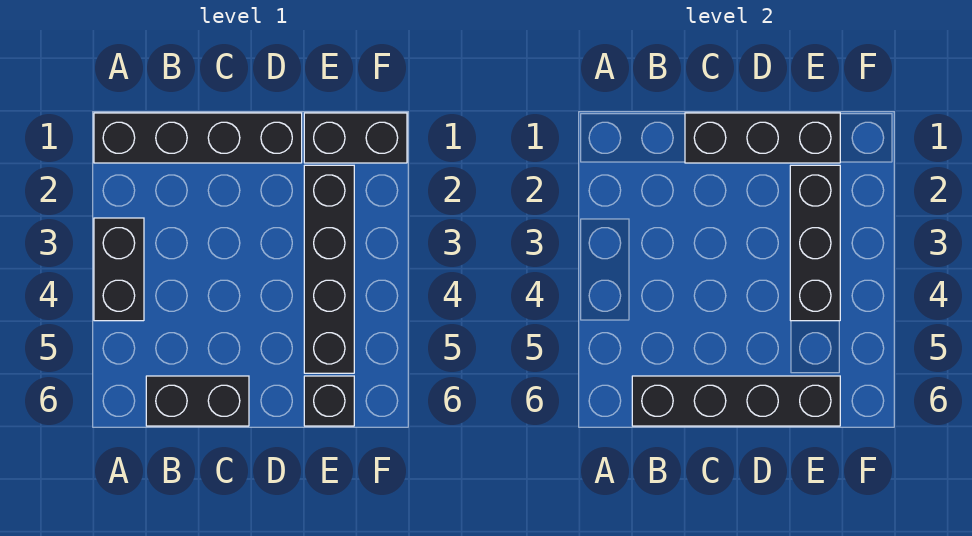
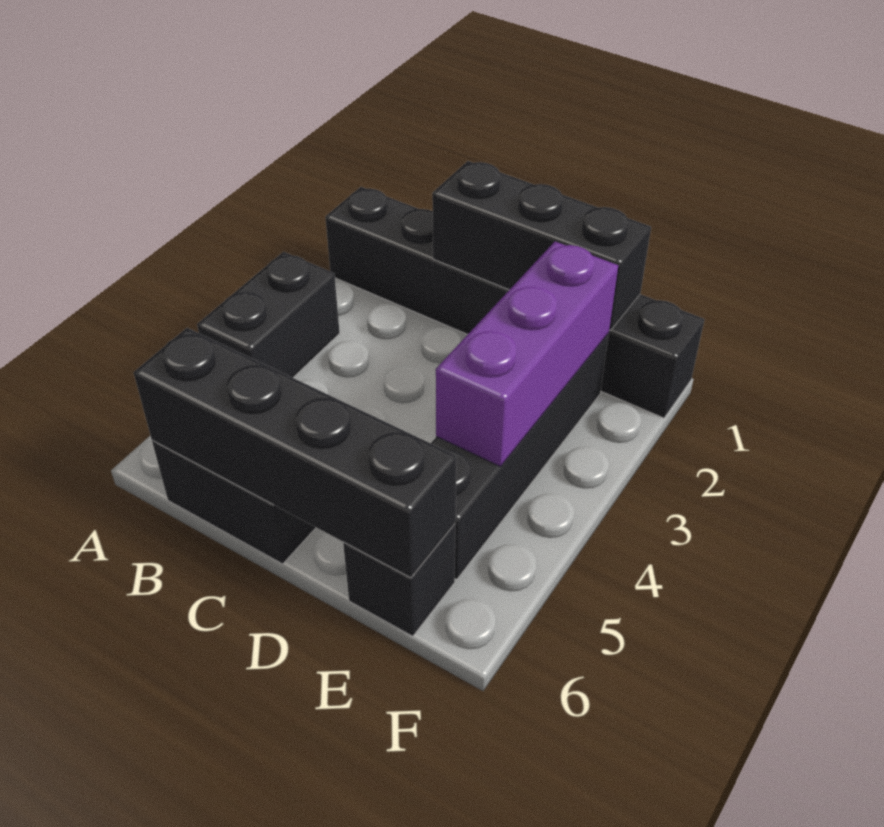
black brick E2:E4 level 2 -> purple brick E2:E4 level 2

